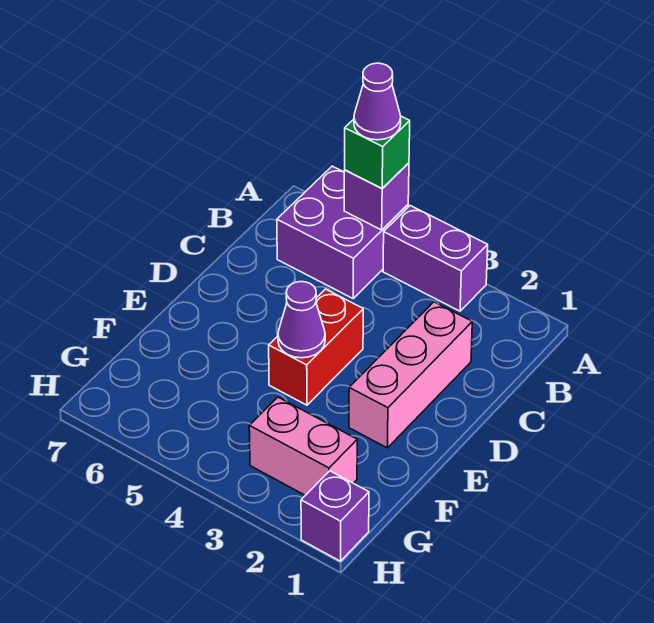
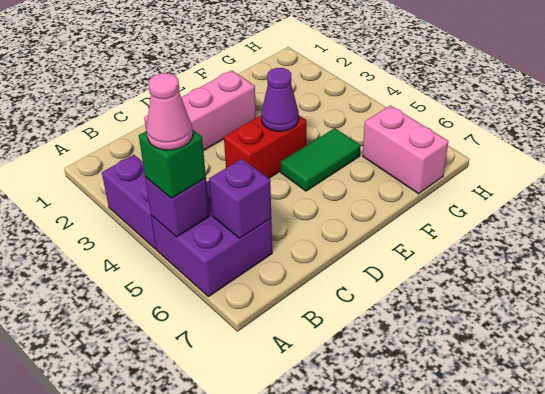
purple cone A5 level 4 -> pink cone A5 level 4
none -> green tile E5:F5 level 1
pink brick G2:G3 level 1 -> pink brick G6:G7 level 1
purple brick H1 level 1 -> purple brick B6 level 2

